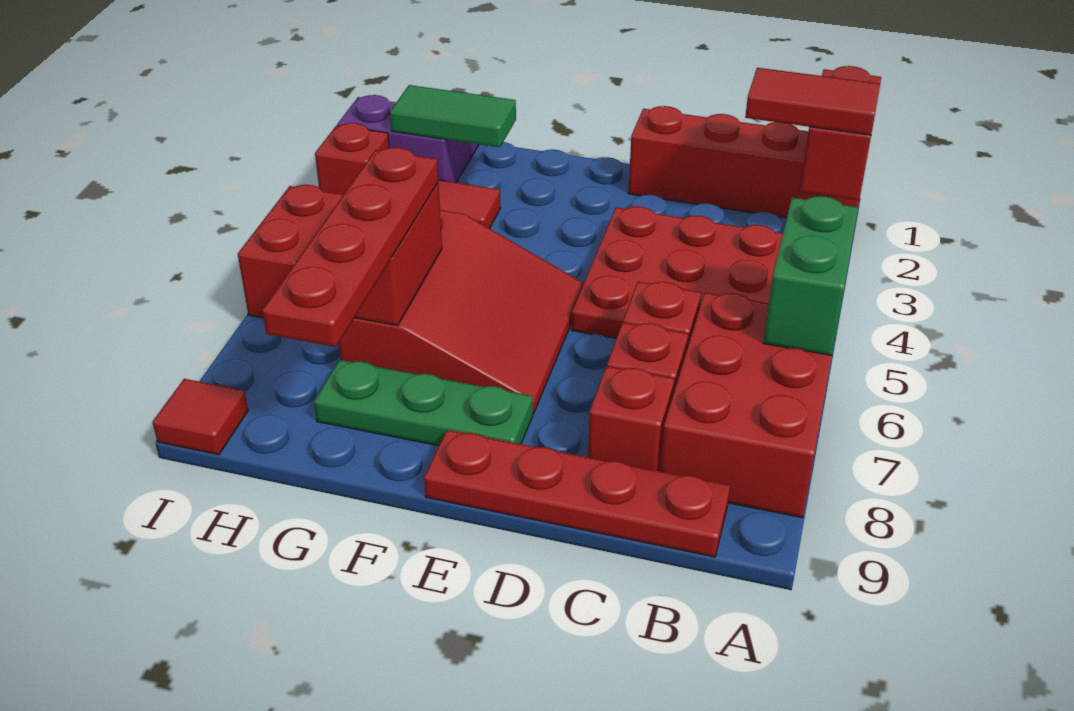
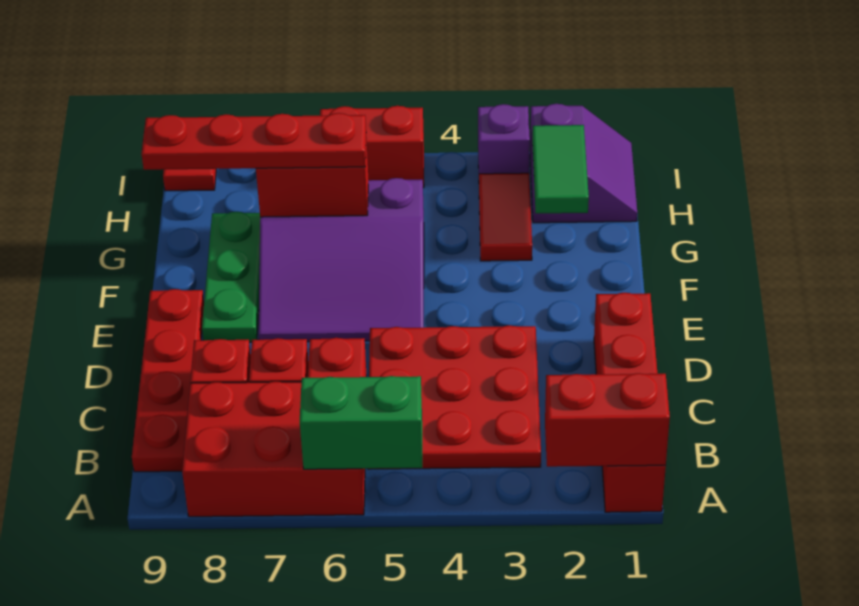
red tile A2:B2 level 3 -> none
red slope E5:G7 level 1 top G -> purple slope E5:G7 level 1 top G
red brick I3 level 1 -> purple brick I3 level 1

